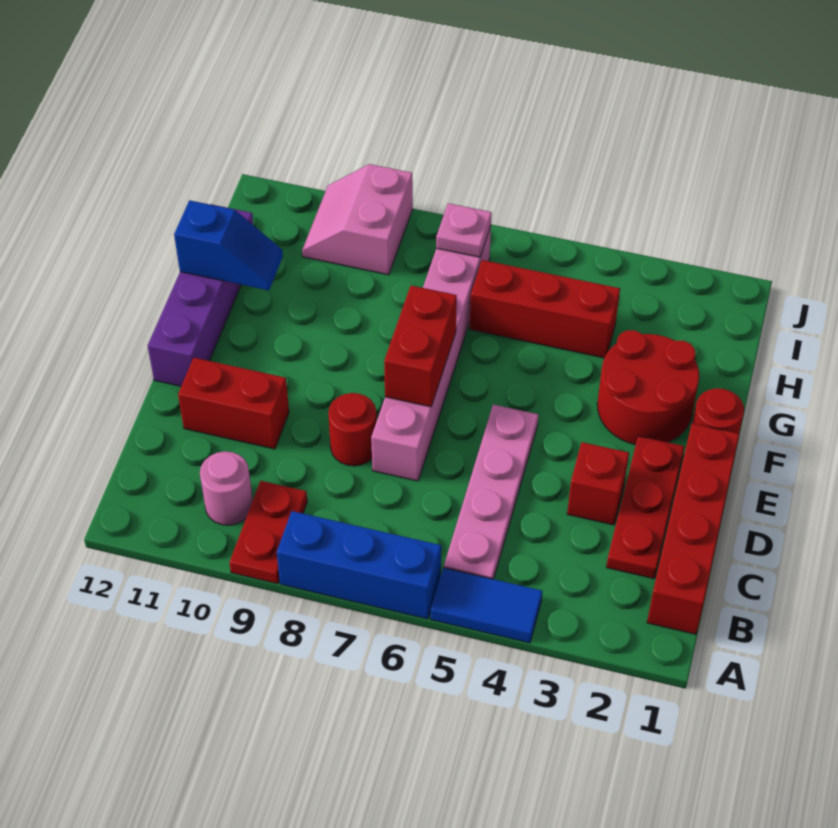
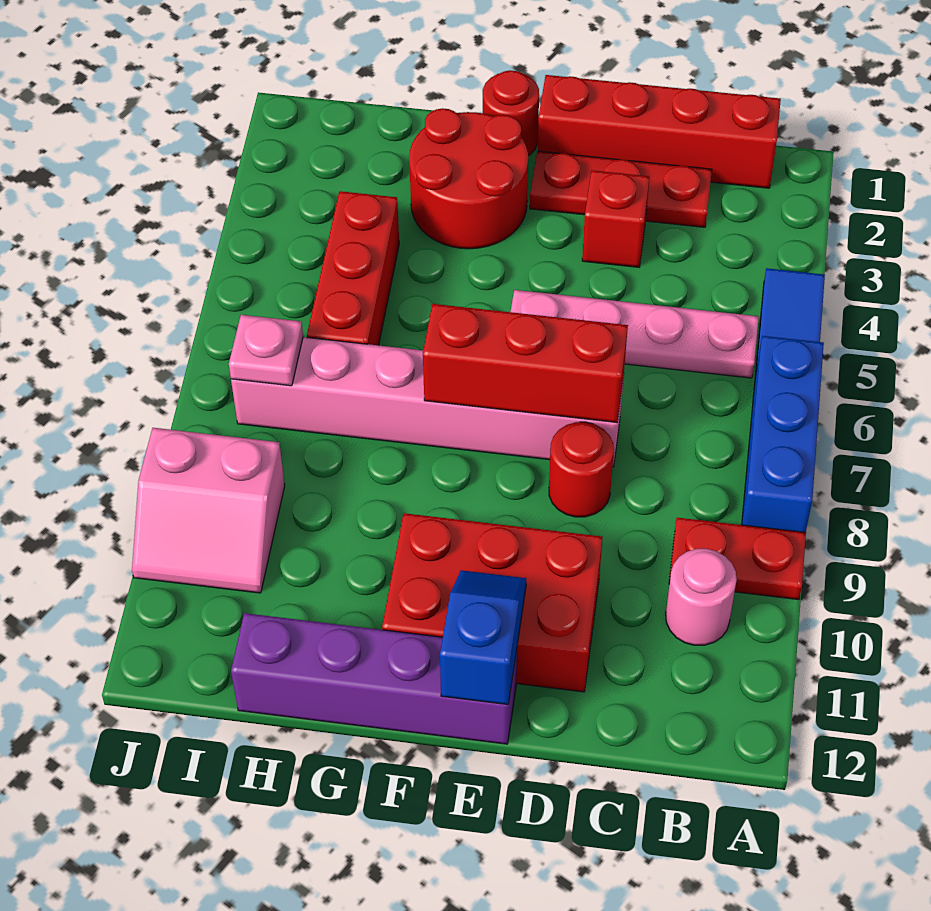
red brick D10:D11 level 1 -> red brick D10:F11 level 1
red brick E7:F7 level 2 -> red brick D7:F7 level 2
blue slope G11:G12 level 2 top 12 -> blue slope E11:E12 level 2 top 12

